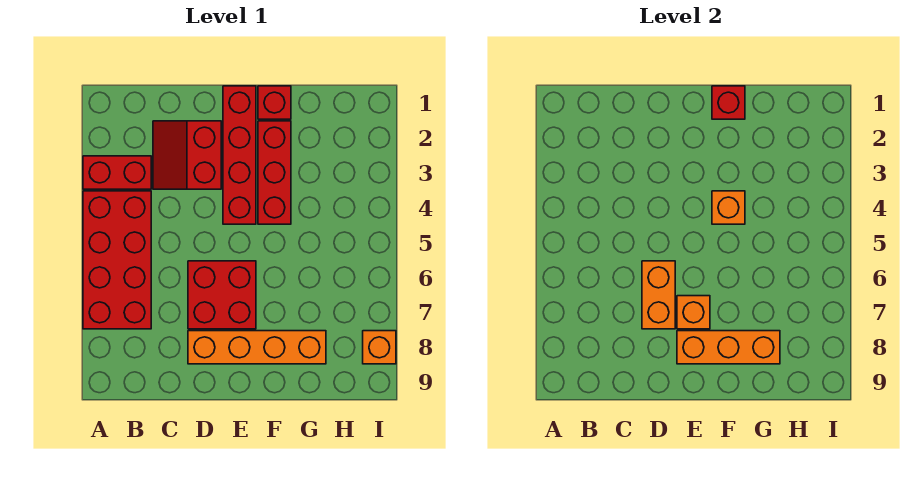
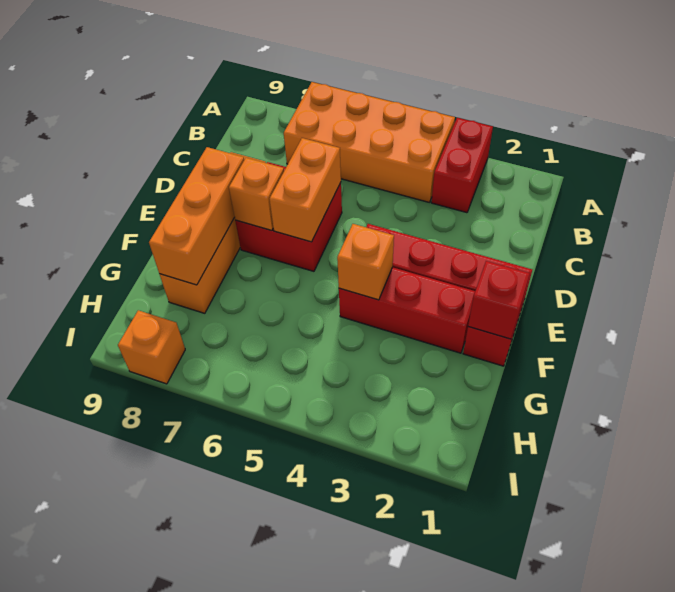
red brick A4:B7 level 1 -> orange brick A4:B7 level 1
red slope C2:D3 level 1 top D -> none
orange brick D6:D7 level 2 -> orange brick D6:E6 level 2

